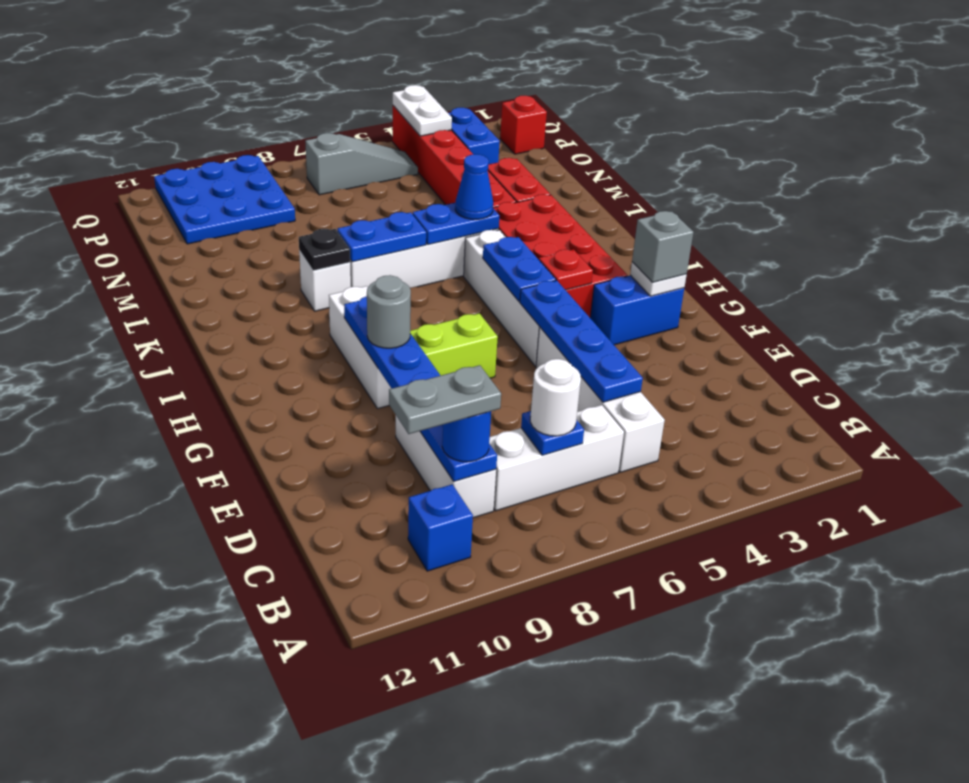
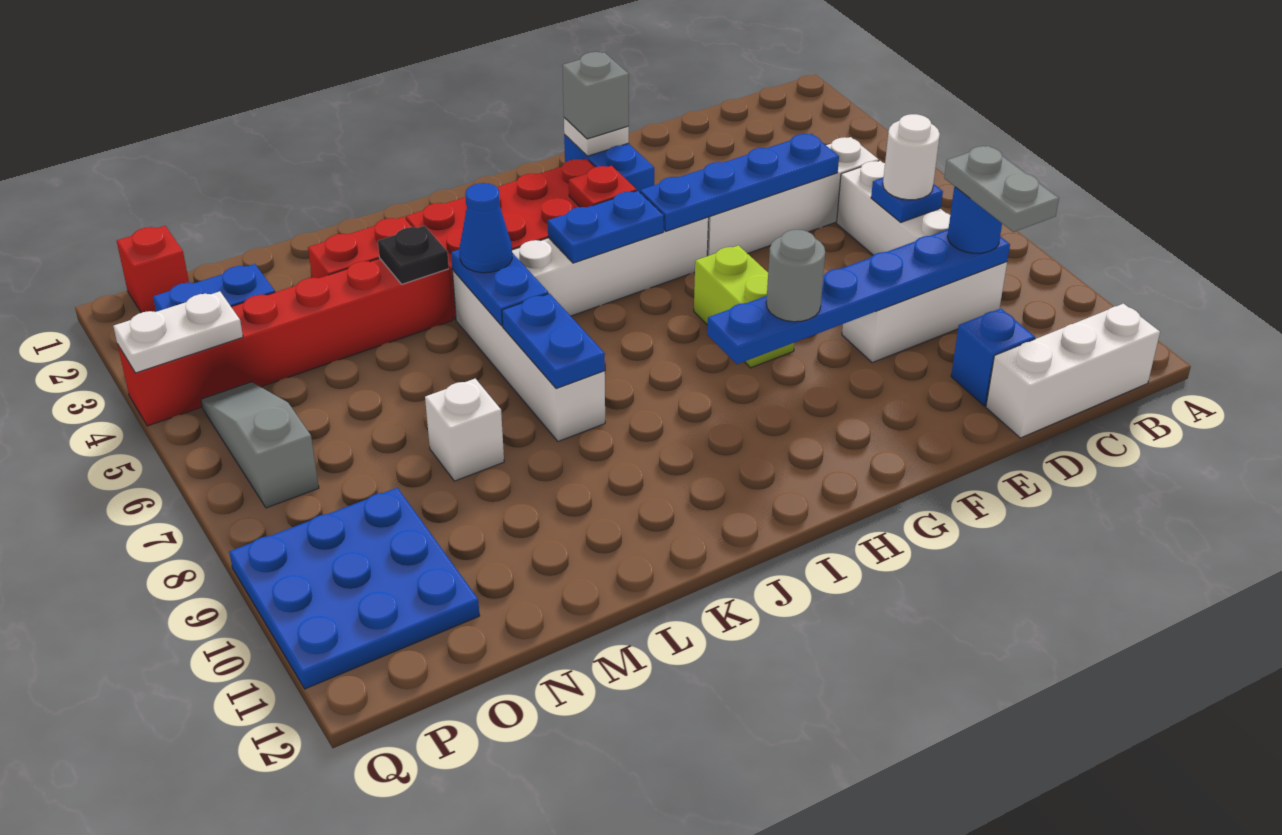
blue brick B10 level 1 -> blue brick D11 level 1
white brick G9:I9 level 1 -> white brick B12:D12 level 1
white brick K9 level 1 -> white brick M8 level 1
black plate K9 level 2 -> black plate L4 level 2

